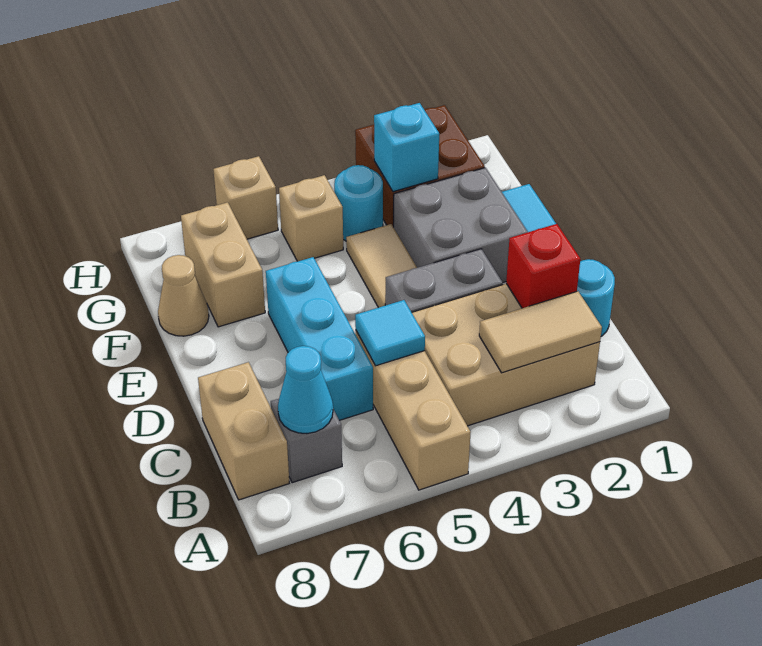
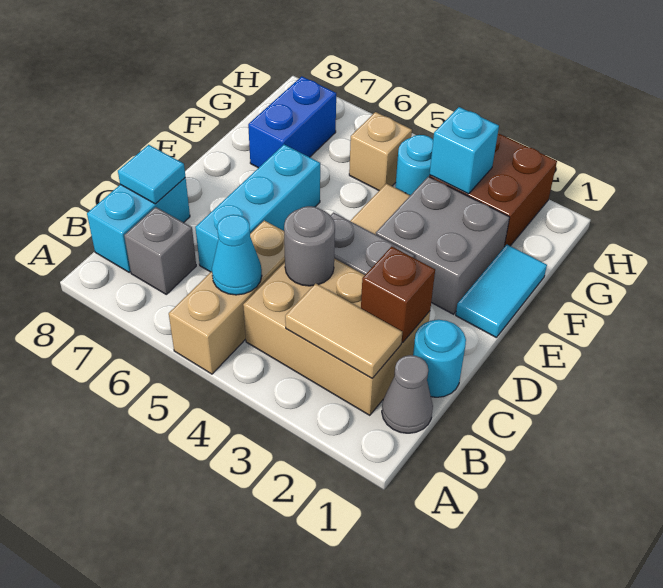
none -> grey cone B1 level 1
cyan cone B7 level 2 -> cyan cone B5 level 2
tan brick B8:C8 level 1 -> cyan brick B8:C8 level 1
red brick C2 level 2 -> brown brick C2 level 2
none -> grey round brick C4 level 2
cyan tile C5 level 2 -> cyan tile C8 level 2
tan brick F7:G7 level 1 -> blue brick F7:G7 level 1
tan cone F8 level 1 -> none
tan brick H6 level 1 -> none

